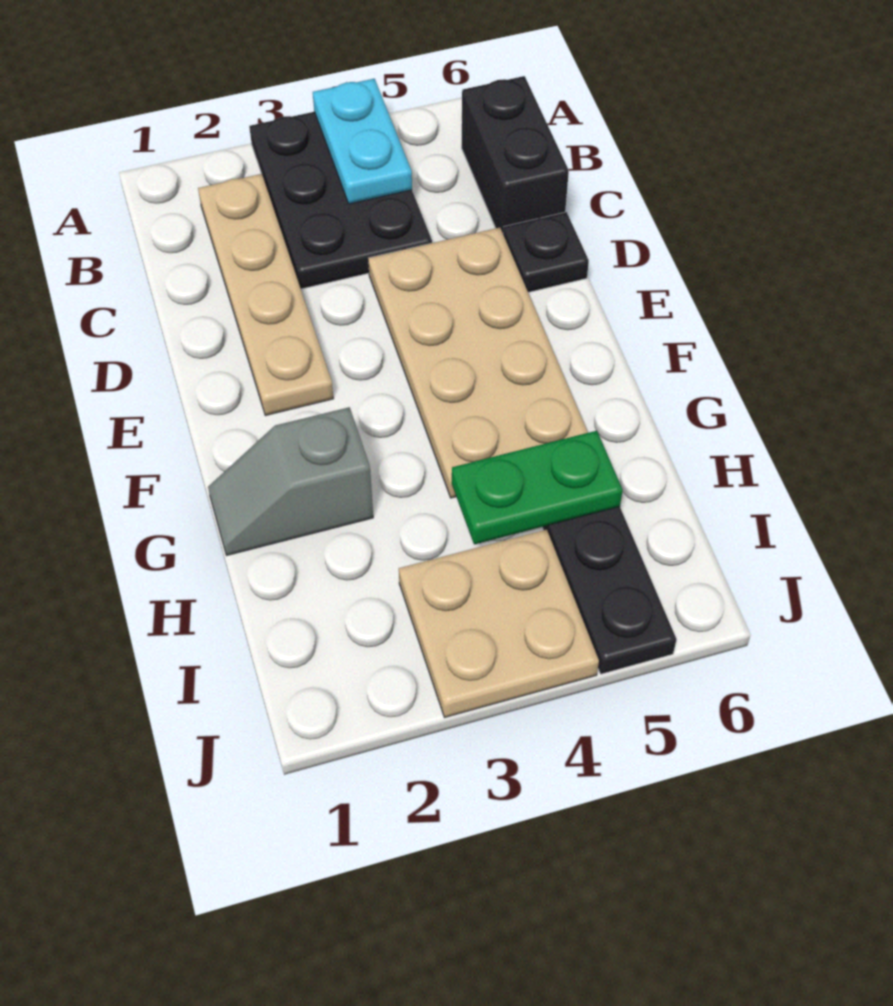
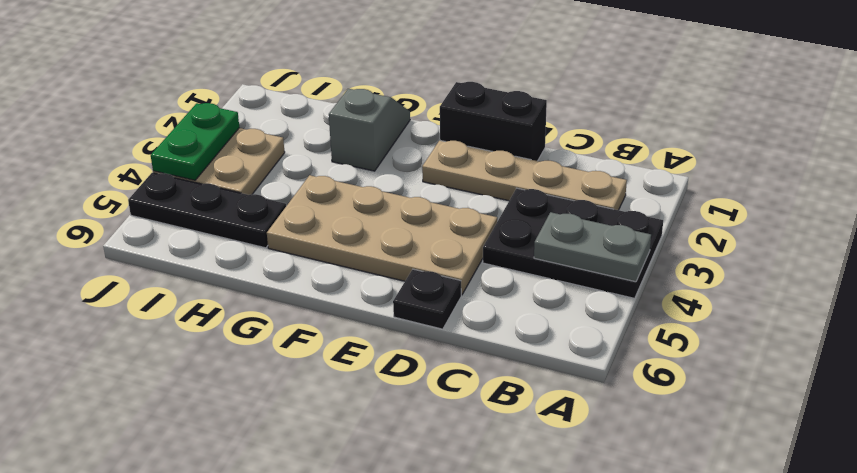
cyan plate A4:B4 level 2 -> grey plate A4:B4 level 2
black brick B6:C6 level 1 -> black brick D1:E1 level 1
green plate H4:H5 level 2 -> green plate J3:J4 level 2

